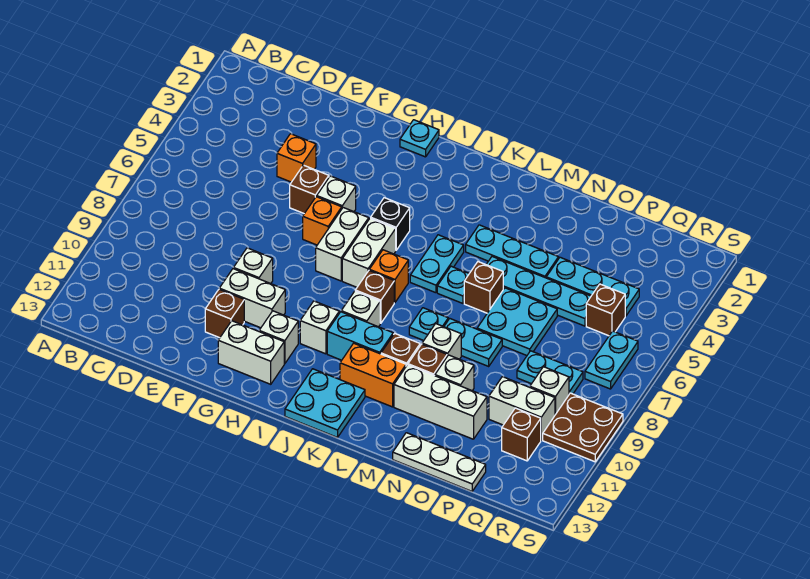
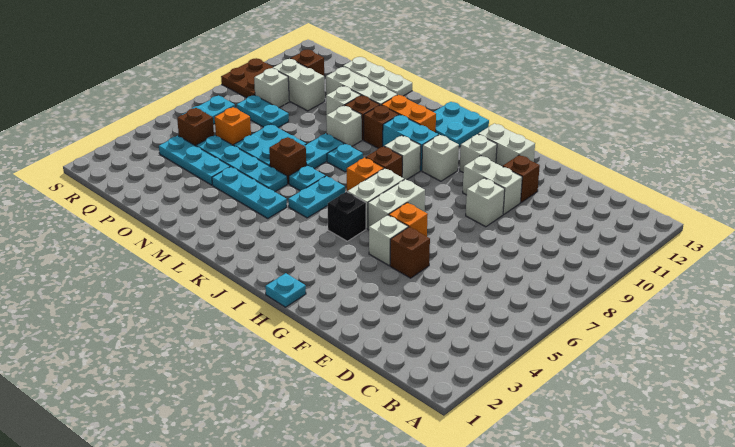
orange brick E4 level 1 -> orange brick P6 level 1
cyan plate M8:N8 level 1 -> cyan plate M7:M8 level 1

